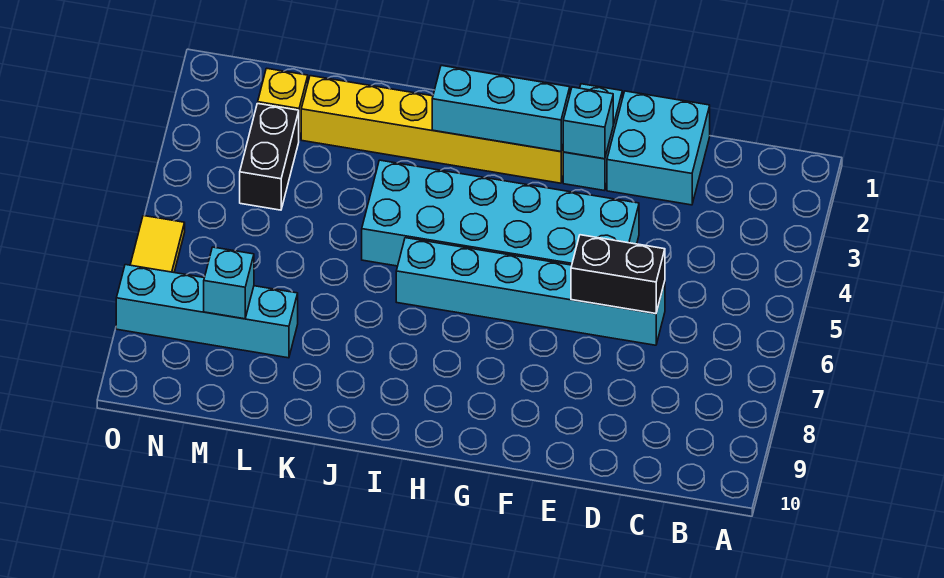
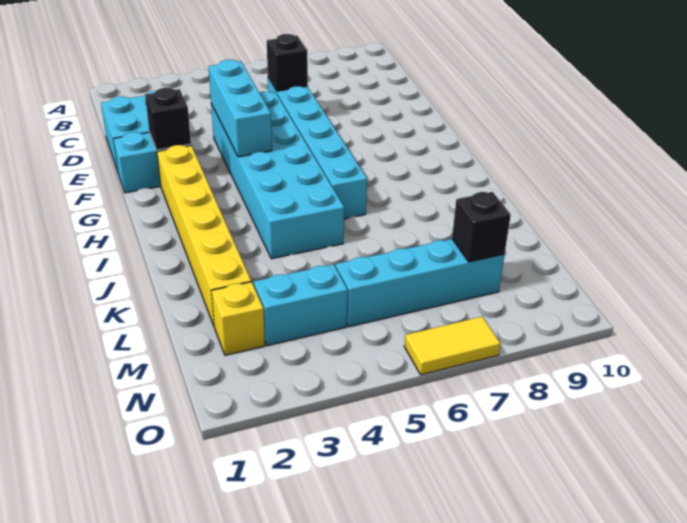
black brick D6:E6 level 2 -> black brick D6 level 2
cyan brick F2 level 2 -> black brick F2 level 2
cyan brick G2:I2 level 2 -> cyan brick E4:G4 level 2
cyan brick L8:O8 level 1 -> cyan brick M5:M8 level 1
black brick M3:M4 level 1 -> cyan brick M3:M4 level 1
cyan brick M8 level 2 -> black brick M8 level 2

